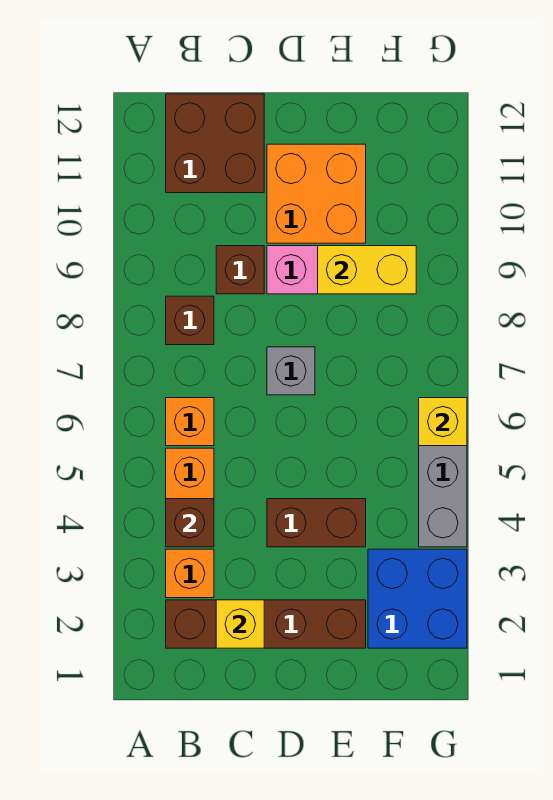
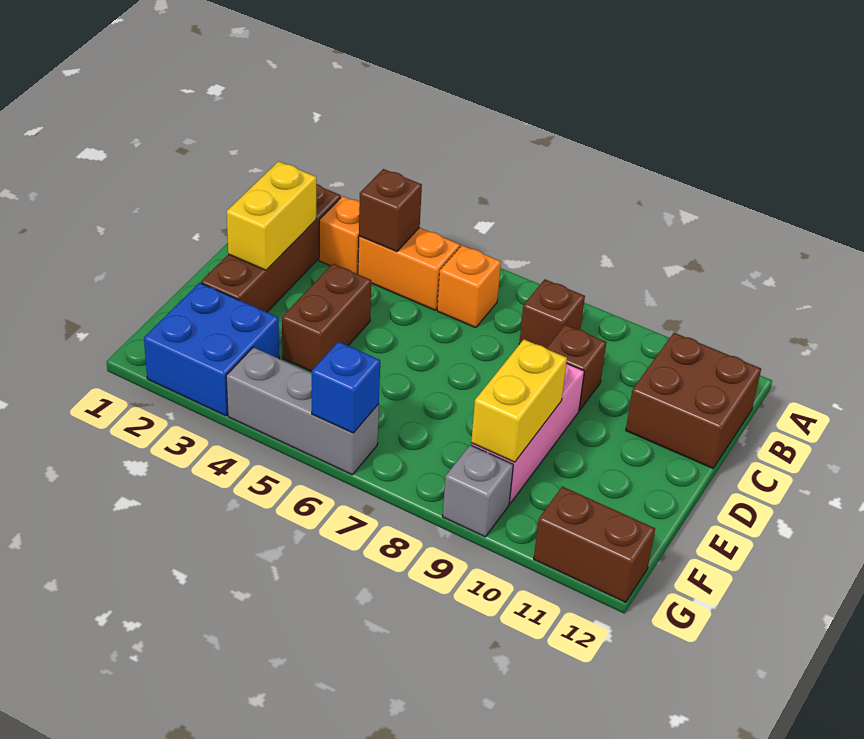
yellow brick C2 level 2 -> yellow brick C2:D2 level 2
grey brick D7 level 1 -> grey brick G9 level 1
orange brick D10:E11 level 1 -> none
yellow brick G6 level 2 -> blue brick G6 level 2
none -> brown brick G11:G12 level 1

